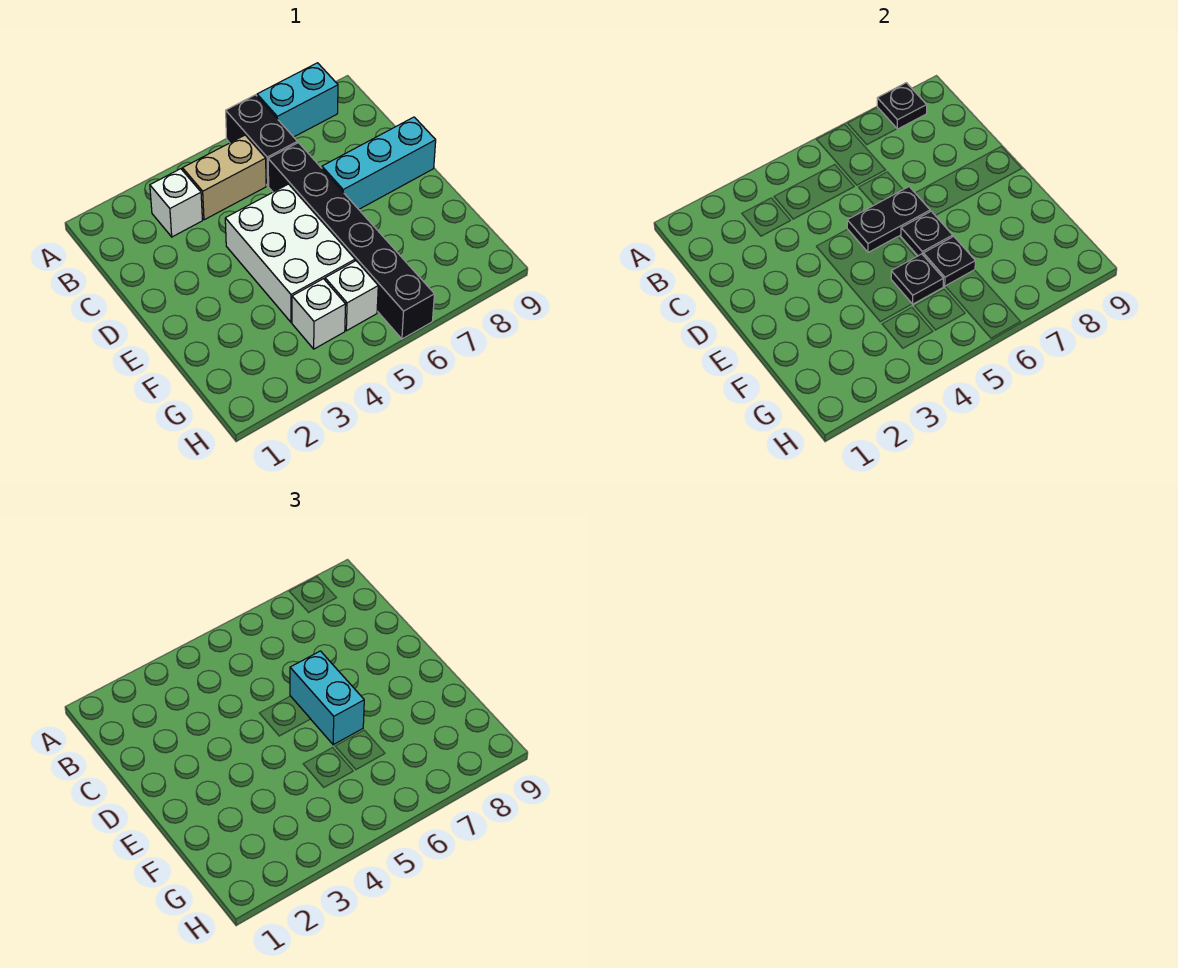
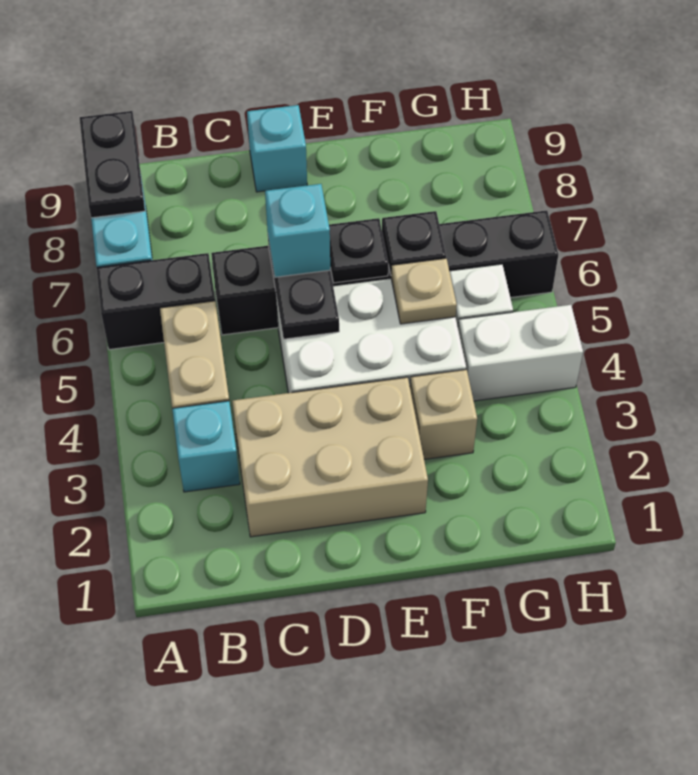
black plate A8 level 2 -> black plate A8:A9 level 2
white brick B3 level 1 -> cyan brick B3 level 1
none -> tan brick C2:E3 level 1
cyan brick D6:E6 level 3 -> cyan brick D6 level 3
cyan brick D7:D9 level 1 -> cyan brick D9 level 1
none -> tan brick F3 level 1
black plate F5 level 2 -> tan plate F5 level 2
white brick G4 level 1 -> white brick G4:H4 level 1

